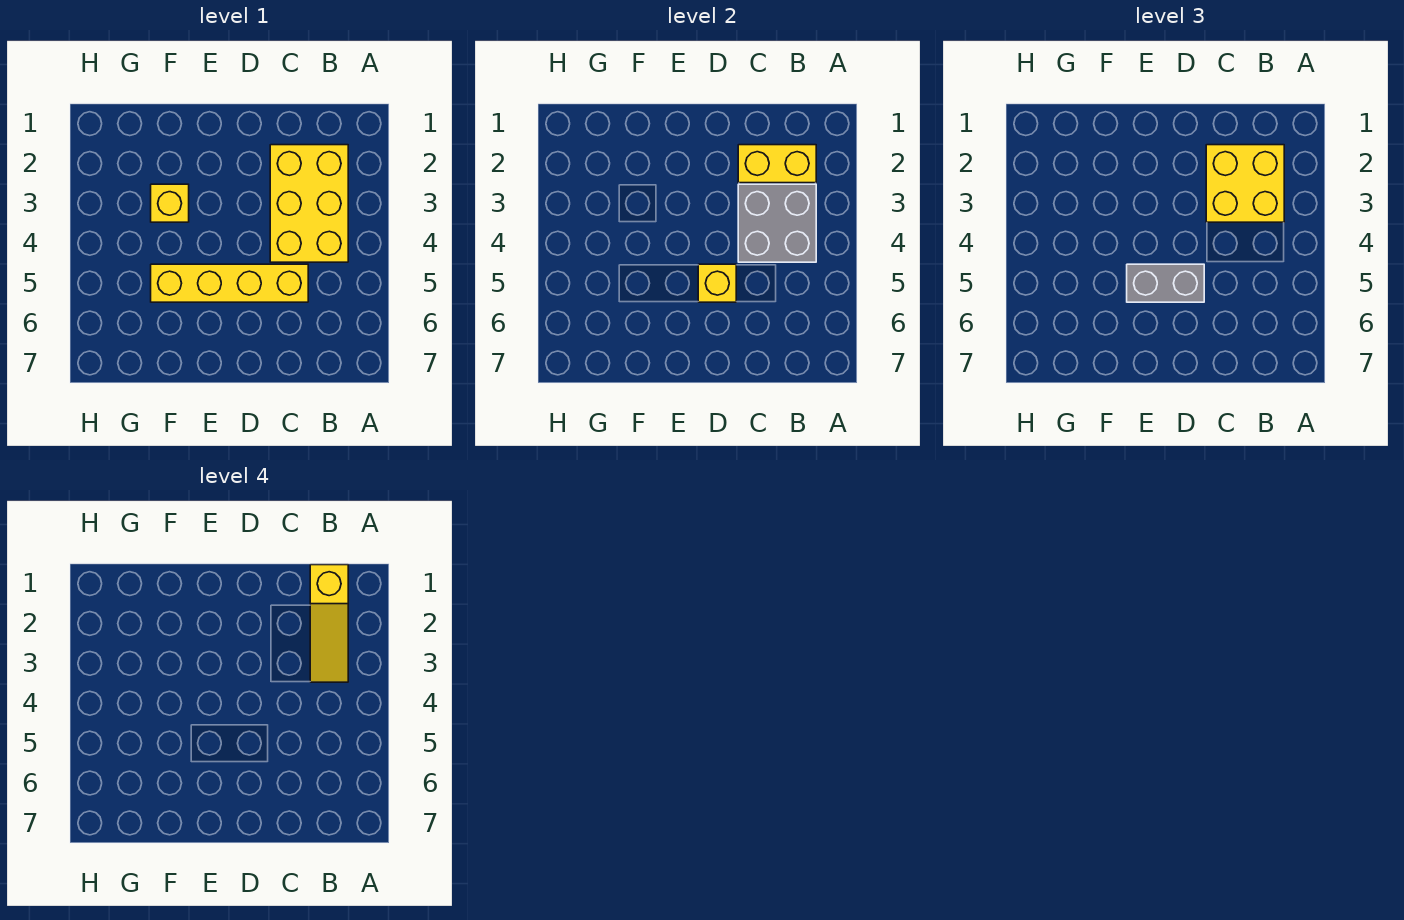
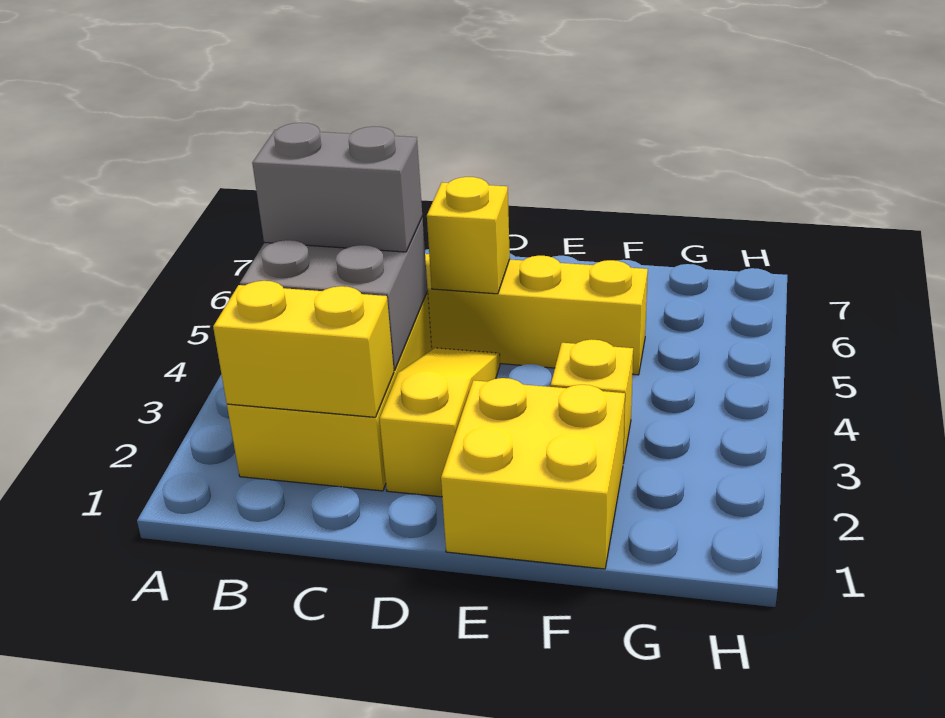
yellow slope B1:B3 level 4 top 1 -> yellow slope D2:D4 level 1 top 2
yellow brick B2:C3 level 3 -> yellow brick E1:F2 level 1
grey brick D5:E5 level 3 -> grey brick B4:C4 level 3

